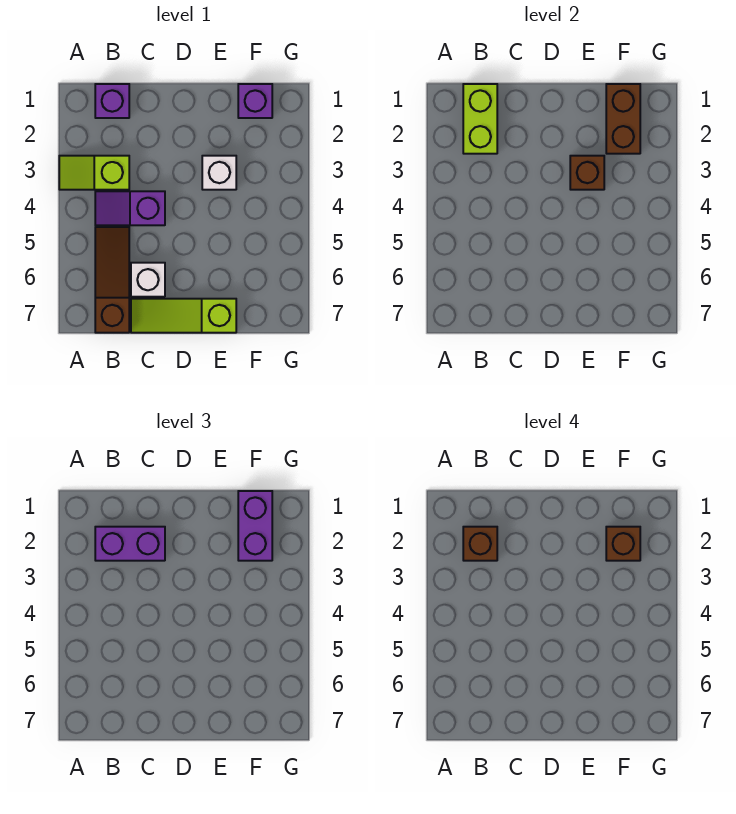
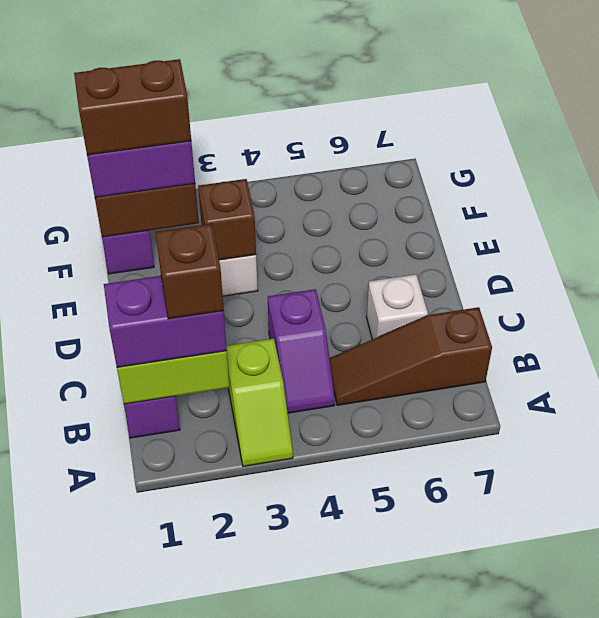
purple brick B2:C2 level 3 -> purple brick B1:B2 level 3
lime slope C7:E7 level 1 top E -> none
brown brick F2 level 4 -> brown brick F1:F2 level 4

